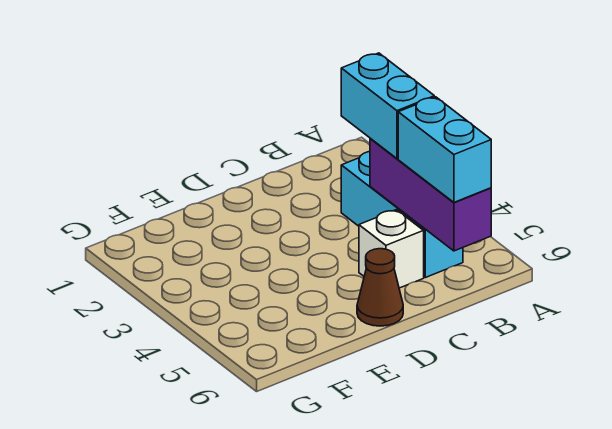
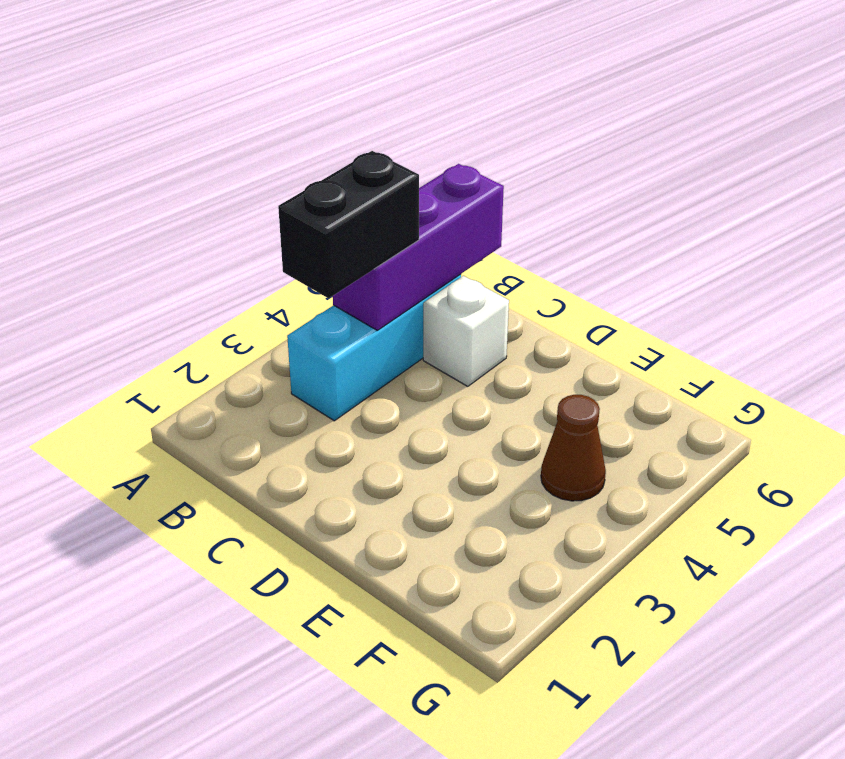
cyan brick B3:B4 level 3 -> black brick B3:B4 level 3
cyan brick B5:B6 level 3 -> none
brown cone D6 level 1 -> brown cone F4 level 1

